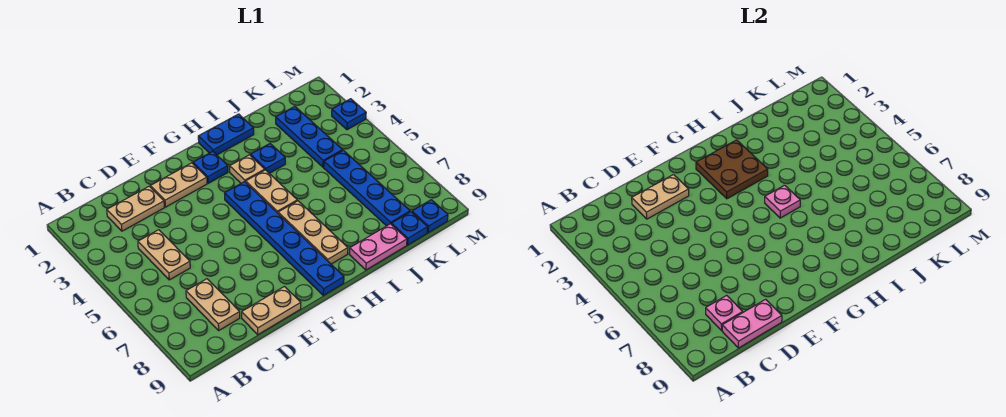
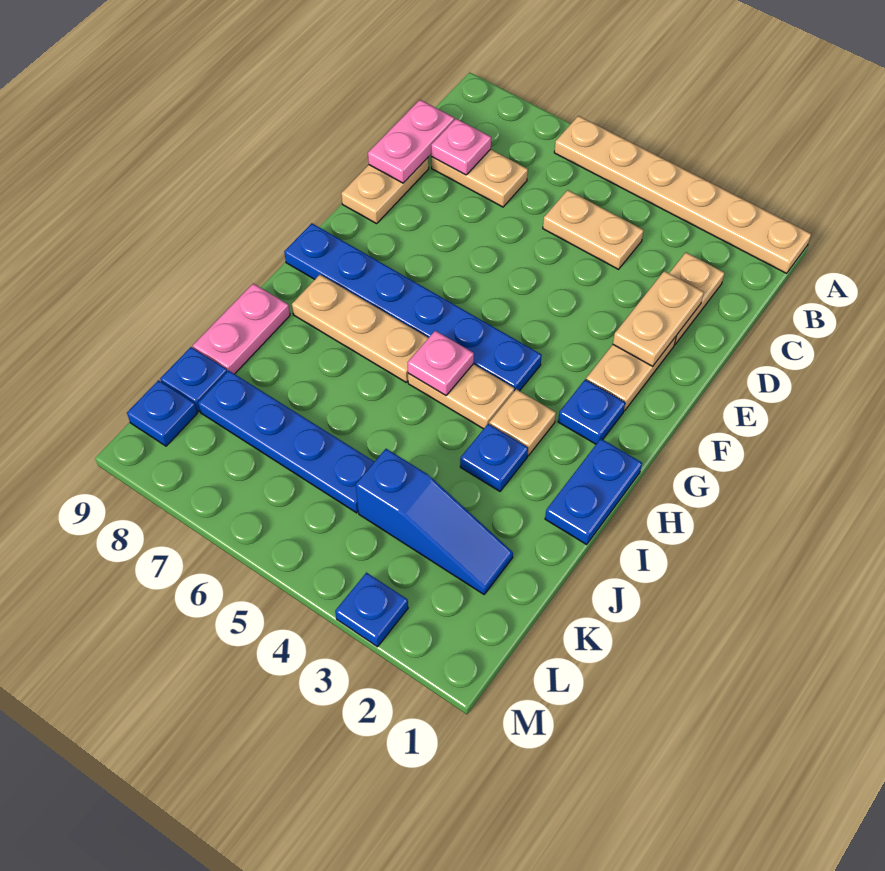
none -> tan plate A1:A6 level 1
brown plate G2:H3 level 2 -> none
blue plate K2:K4 level 1 -> blue slope K2:K4 level 1 top 4

